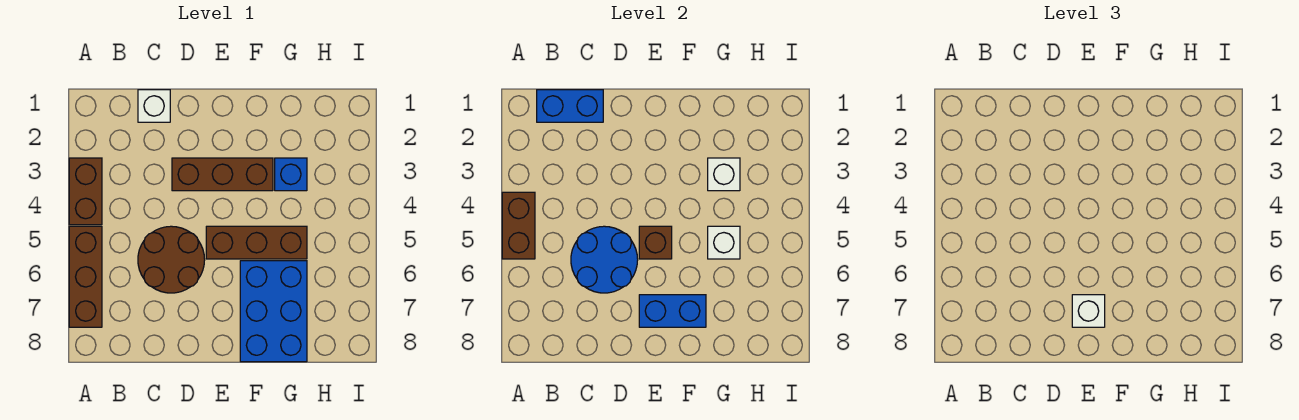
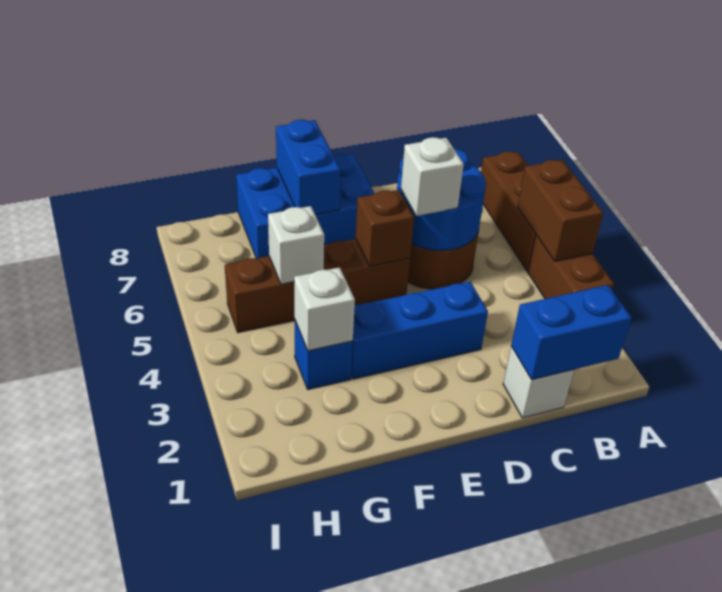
brown brick D3:F3 level 1 -> blue brick D3:F3 level 1
brown brick E5:G5 level 1 -> brown brick E5:H5 level 1
blue brick E7:F7 level 2 -> blue brick F7:F8 level 2
white brick E7 level 3 -> white brick D5 level 3
blue brick F6:G8 level 1 -> blue brick E7:G8 level 1

